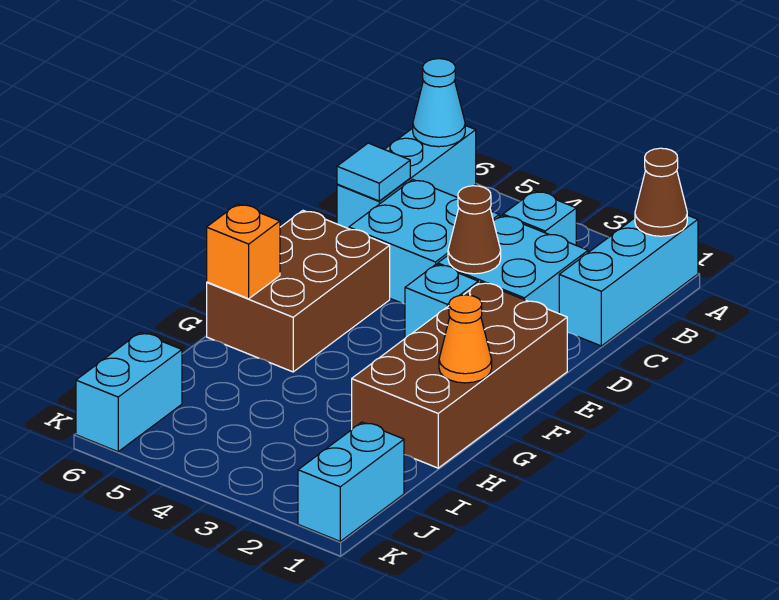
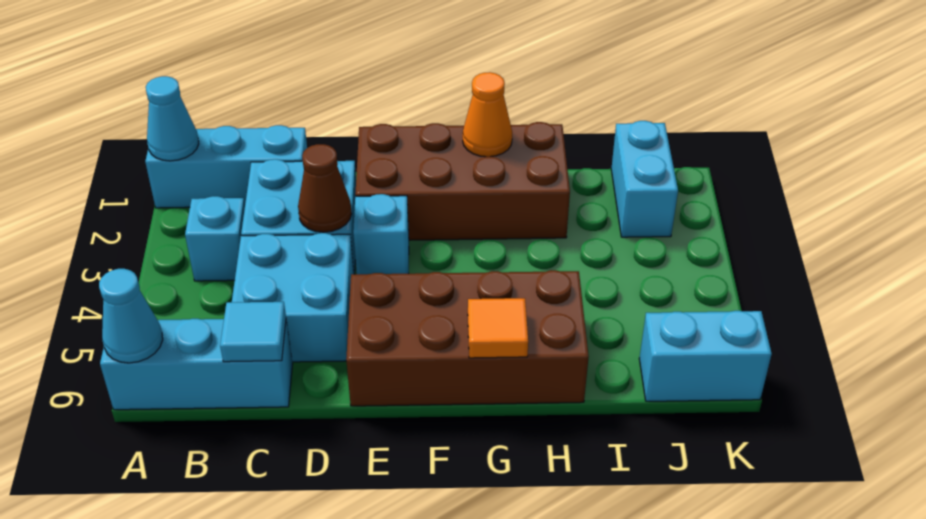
brown cone A1 level 2 -> cyan cone A1 level 2
brown brick E5:G6 level 1 -> brown brick E5:H6 level 1
orange brick G6 level 2 -> orange tile G6 level 2
cyan brick J1:K1 level 1 -> cyan brick J1:J2 level 1

